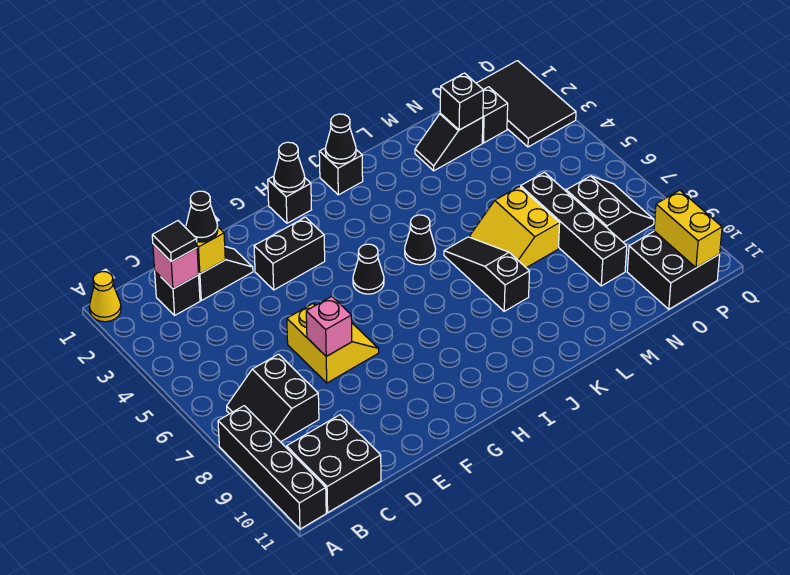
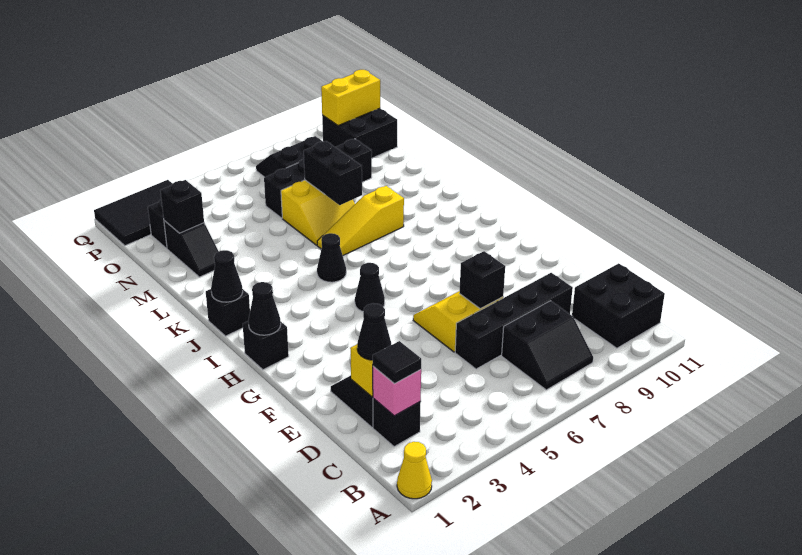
black brick A8:A11 level 1 -> black brick D6:D9 level 1
pink brick E7 level 2 -> black brick E7 level 2
black brick F3:G3 level 1 -> black brick L7:M7 level 2
black slope K6:K8 level 1 top 8 -> yellow slope K6:K8 level 1 top 8

